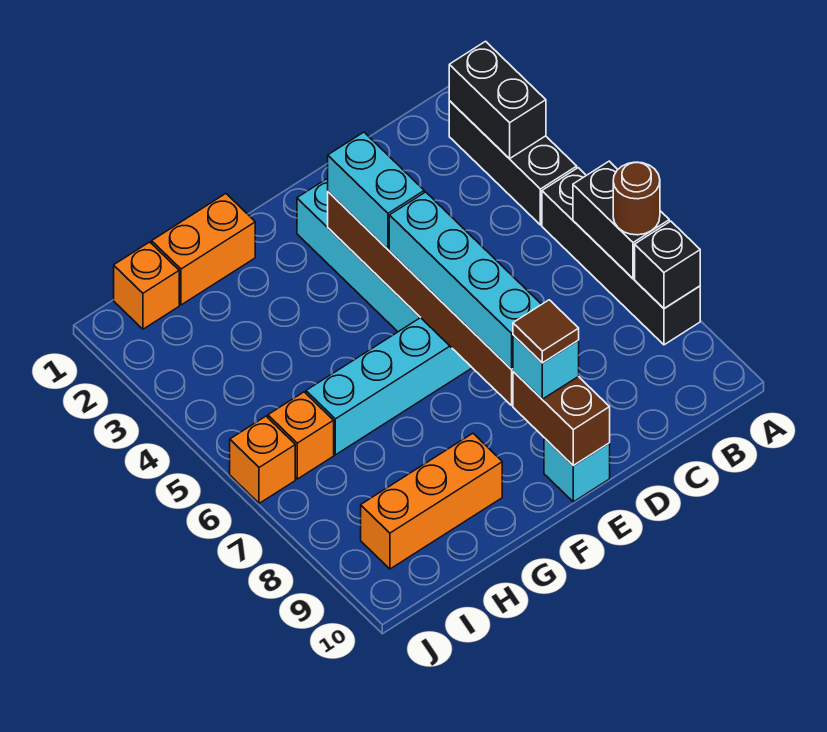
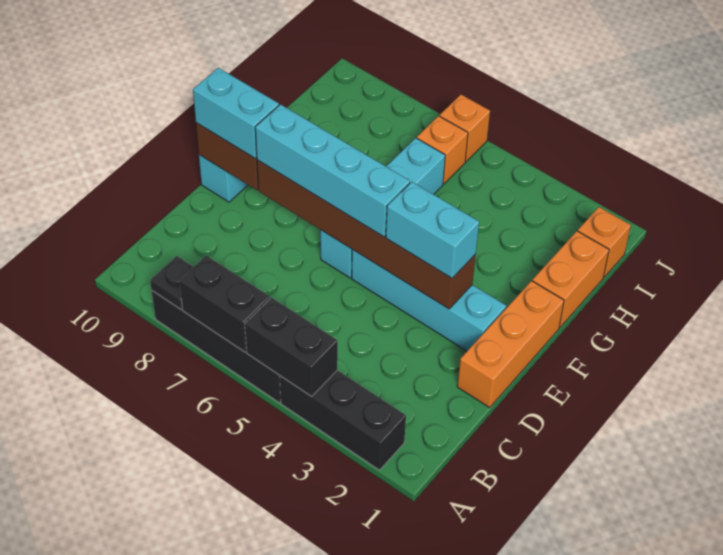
black brick A2:A3 level 2 -> black brick A4:A5 level 2
brown round brick A7 level 3 -> none
black brick A8 level 2 -> black plate A8 level 2
cyan brick E9 level 3 -> cyan brick E9:E10 level 3
brown tile E9 level 4 -> none
orange brick G9:I9 level 1 -> orange brick D1:F1 level 1

